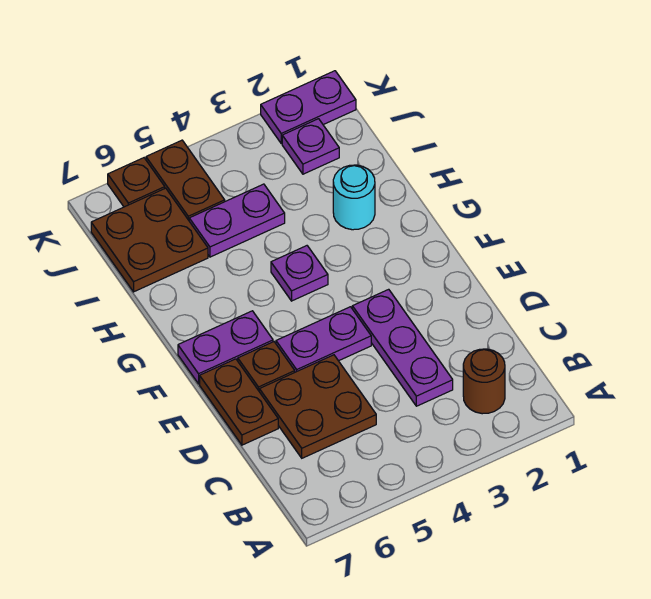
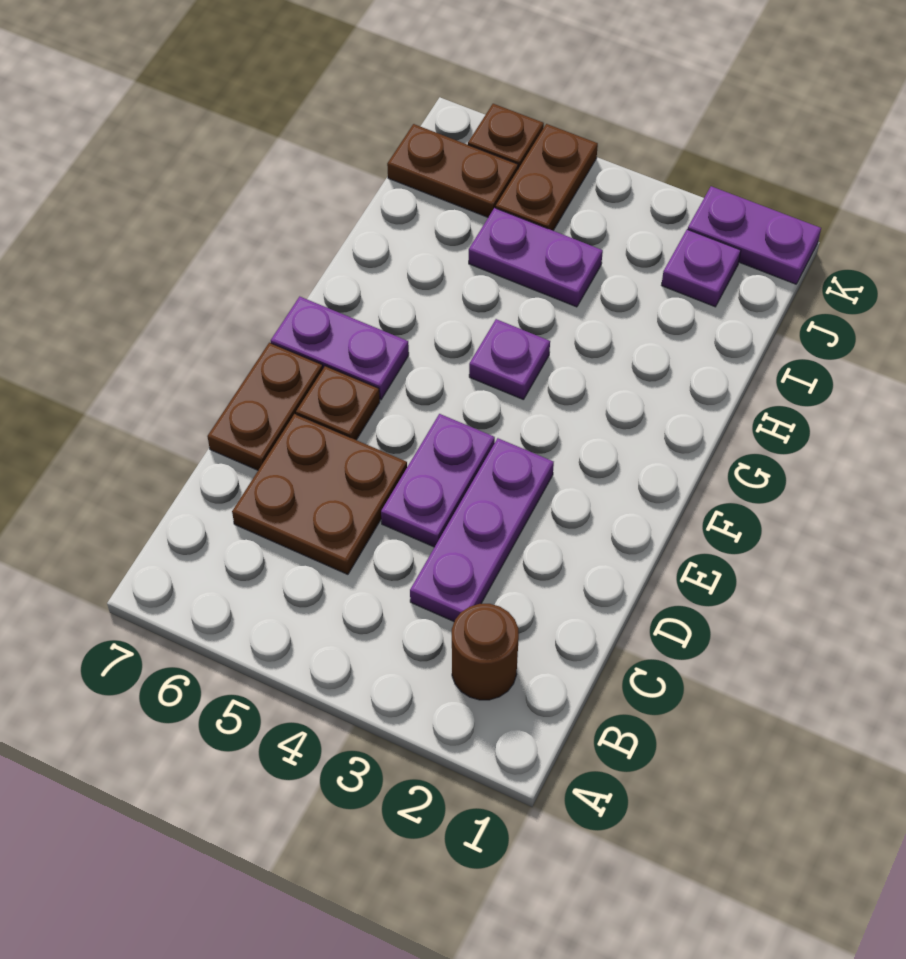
purple plate E4:E5 level 1 -> purple plate D4:E4 level 1
cyan round brick H2 level 1 -> none
brown plate I6:J7 level 1 -> brown plate J6:J7 level 1

